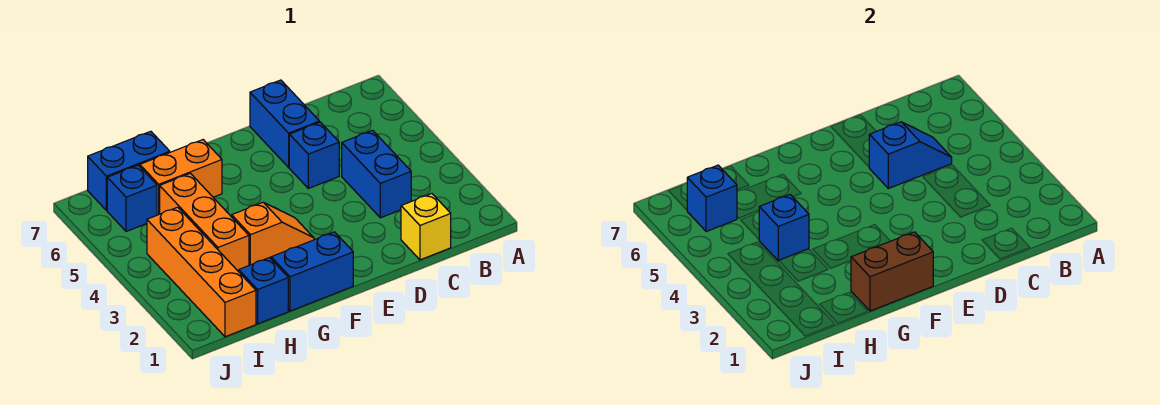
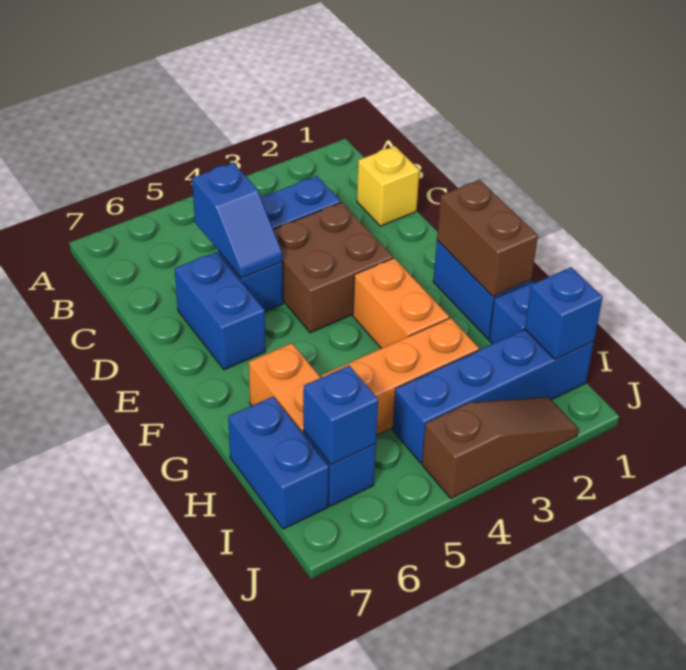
blue slope C5:D5 level 2 top D -> blue slope C5:D5 level 2 top C
none -> brown brick D3:E4 level 1
blue brick D6:D7 level 1 -> blue brick D6:E6 level 1
orange slope F3:G3 level 1 top G -> orange brick F3:G3 level 1
blue brick H4 level 2 -> blue brick I1 level 2
orange brick I1:I4 level 1 -> blue brick I1:I4 level 1
none -> brown slope J2:J4 level 1 top 4

